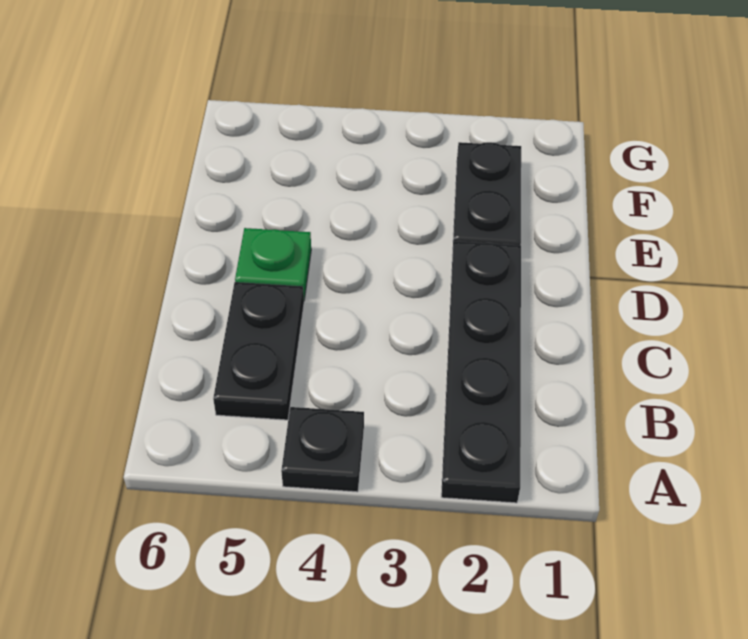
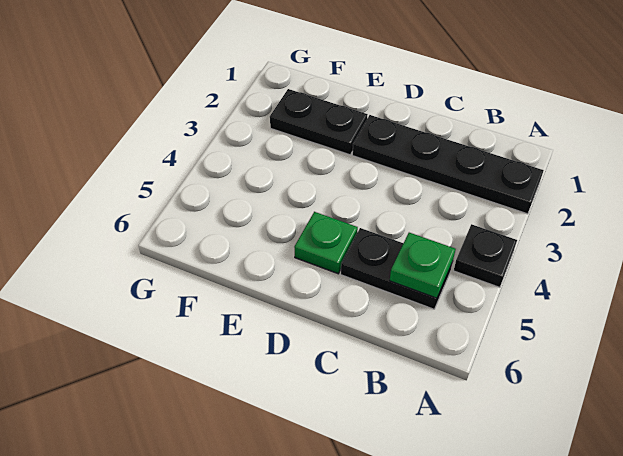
none -> green plate B5 level 2

